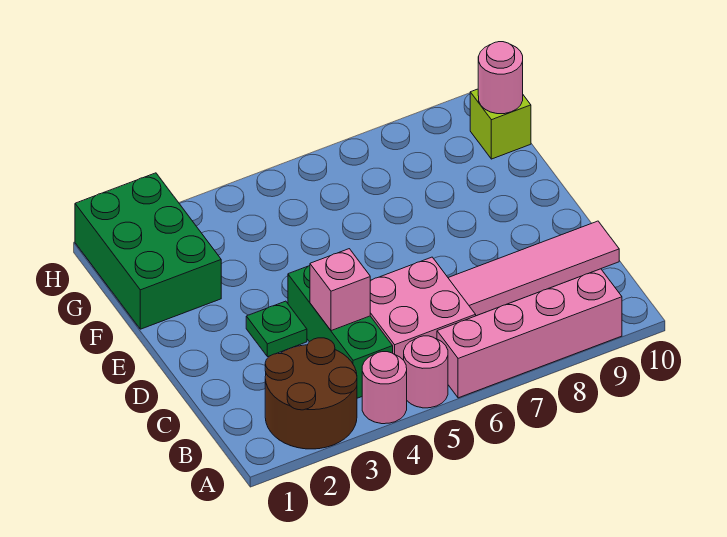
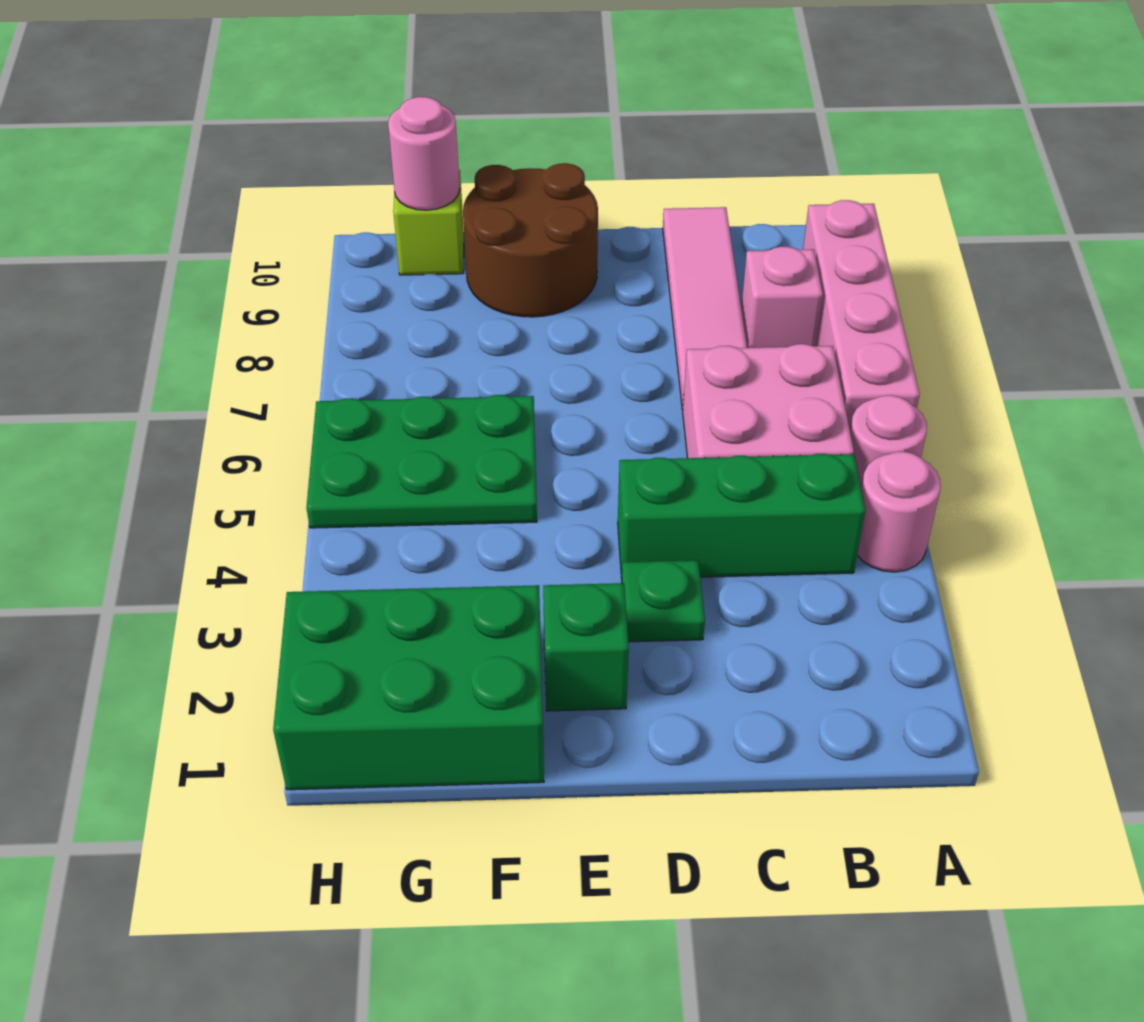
brown round brick A2:B3 level 1 -> brown round brick E9:F10 level 1
pink brick C4 level 2 -> pink brick B8 level 1
none -> green brick E2 level 1
none -> green plate F5:H6 level 1

